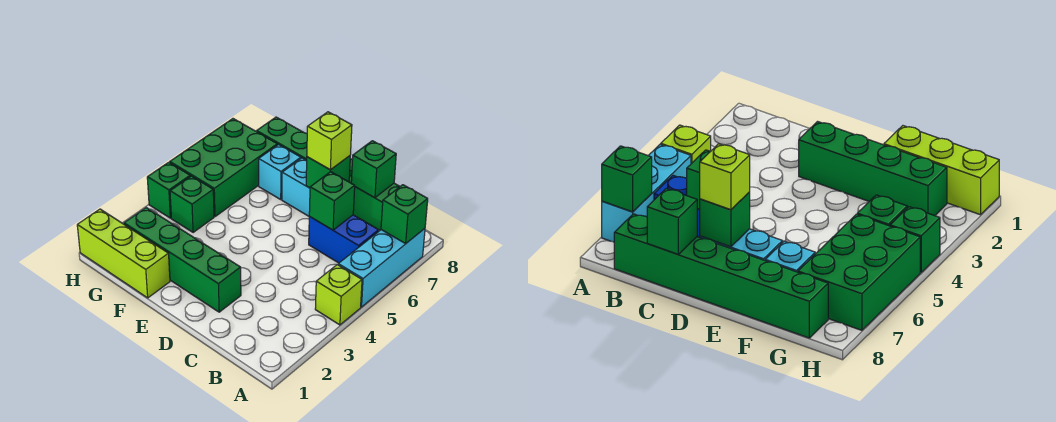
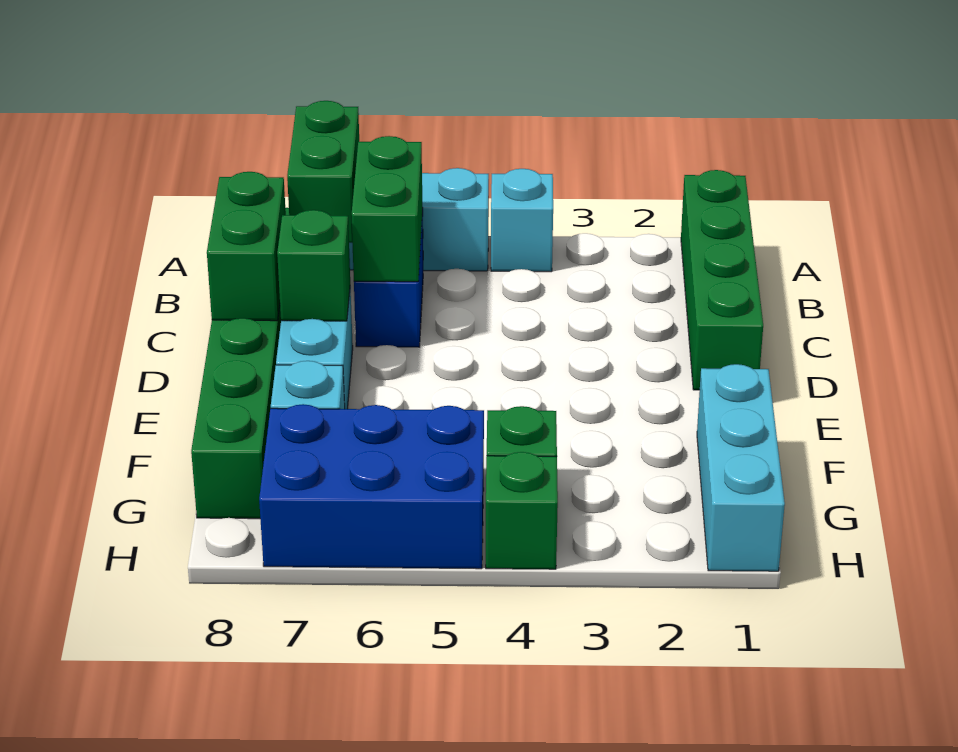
lime brick A4 level 1 -> cyan brick A4 level 1
green brick A7 level 2 -> green brick A7:B7 level 2
green brick C6 level 2 -> green brick B6:C6 level 2
green brick C8 level 2 -> green brick C8:D8 level 2
green brick D2:G2 level 1 -> green brick A1:D1 level 1
lime brick D7 level 3 -> none
lime brick F1:H1 level 1 -> cyan brick F1:H1 level 1
green brick G5:H7 level 1 -> blue brick G5:H7 level 1

